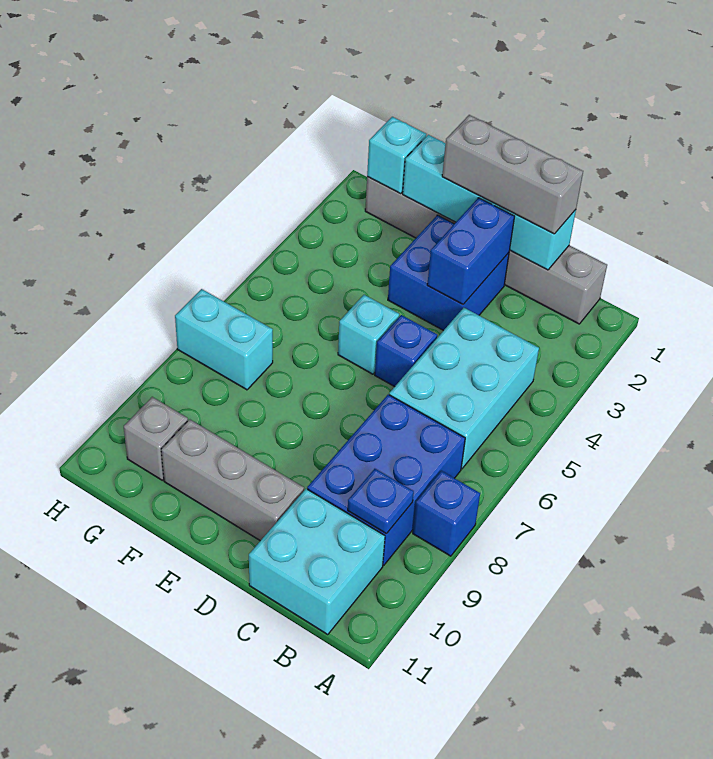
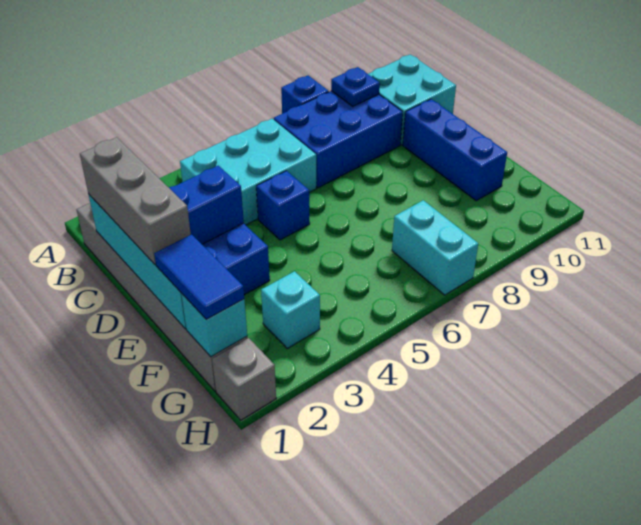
grey brick D10:F10 level 1 -> blue brick D10:F10 level 1
cyan brick E5 level 1 -> cyan brick G3 level 1
none -> blue tile F1:G1 level 3
grey brick G10 level 1 -> grey brick H1 level 1

